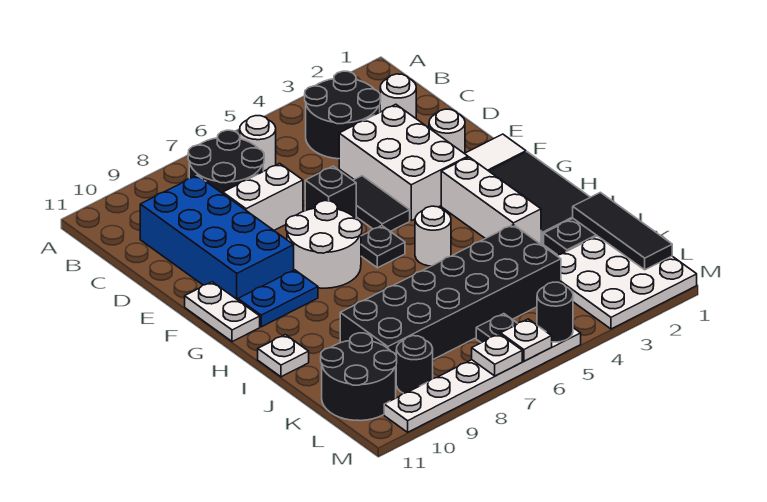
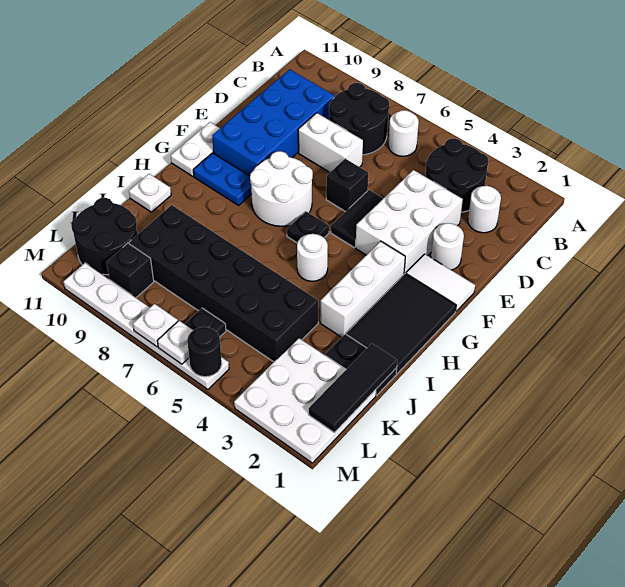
black round brick L9 level 1 -> black brick L9 level 1

